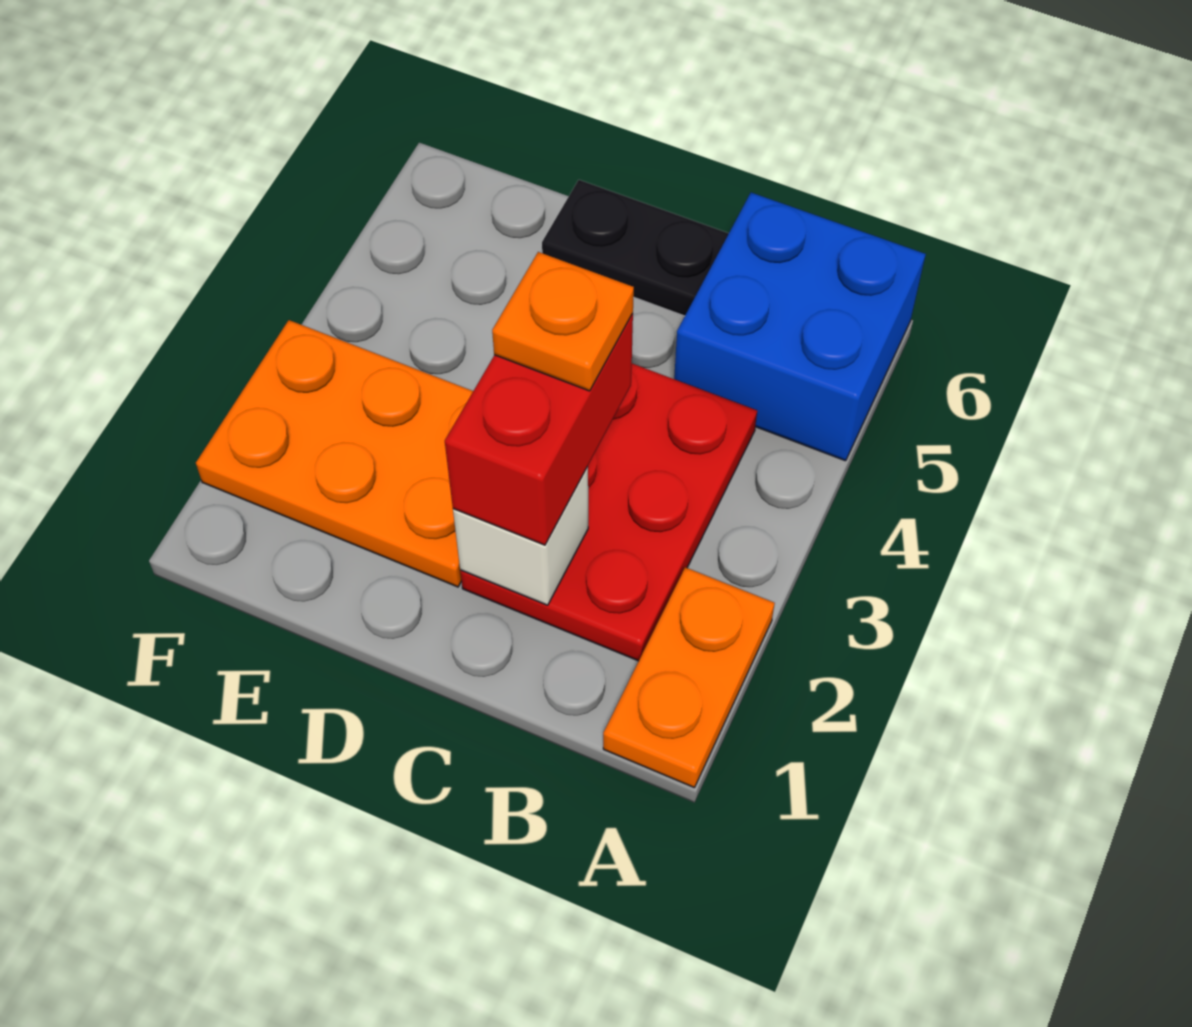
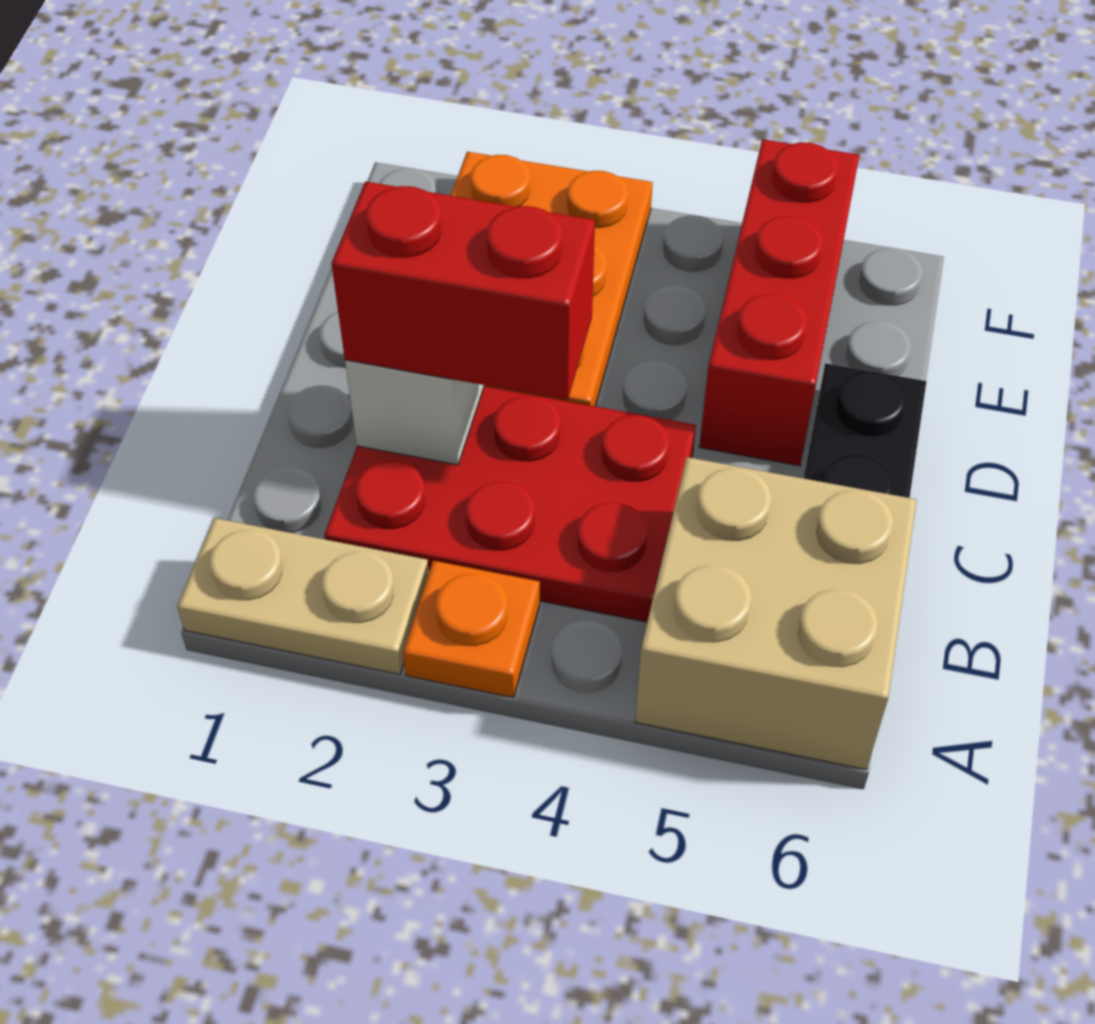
orange plate A1:A2 level 1 -> tan plate A1:A2 level 1
blue brick A5:B6 level 1 -> tan brick A5:B6 level 1
orange plate C3 level 4 -> orange plate A3 level 1
none -> red brick D5:F5 level 1

